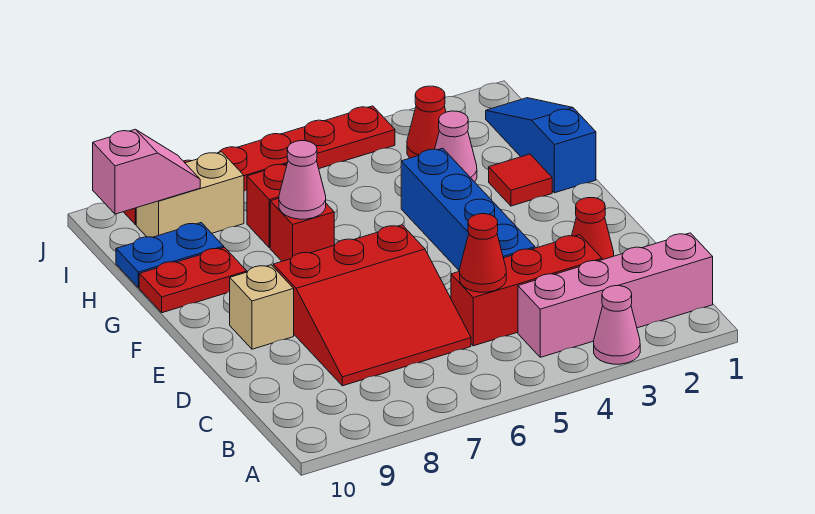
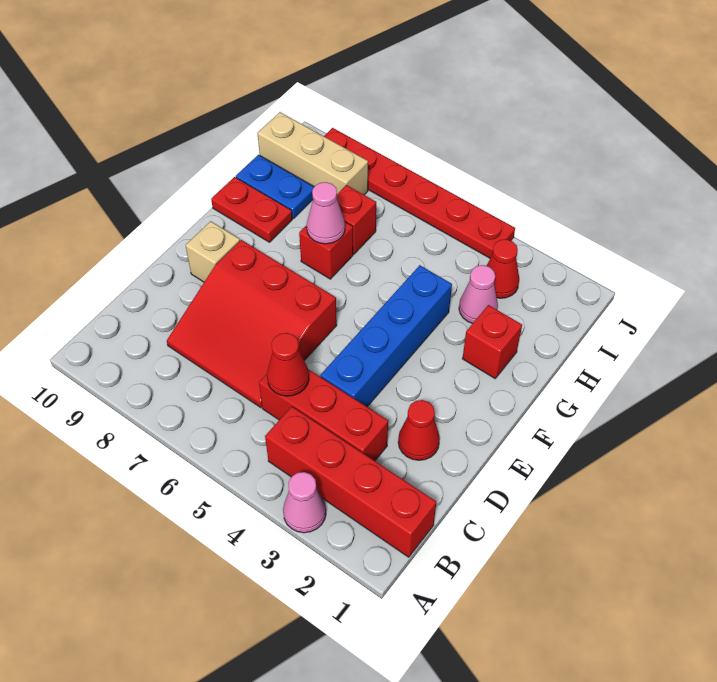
pink brick B1:B4 level 1 -> red brick B1:B4 level 1
blue slope G1:I1 level 1 top G -> none
red tile G2 level 1 -> red brick G2 level 1
tan brick I8:I9 level 1 -> tan brick I8:I10 level 1
pink slope I9:I10 level 2 top 10 -> none

